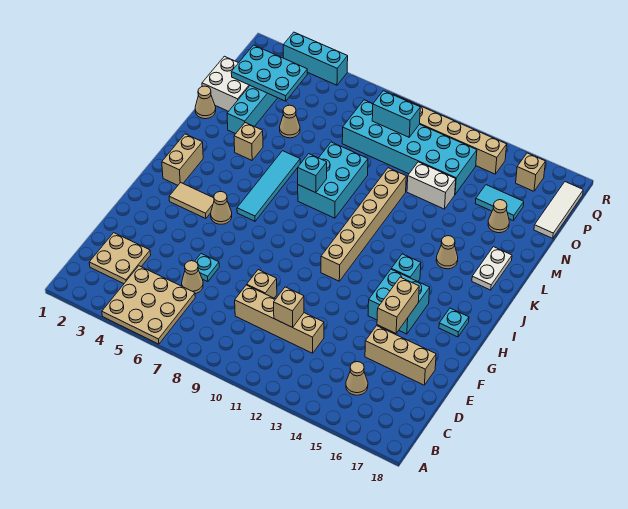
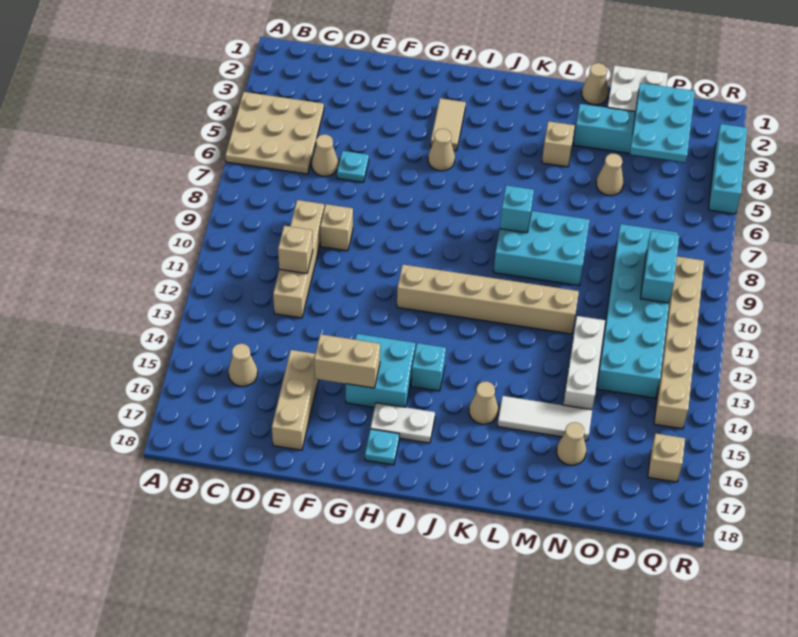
tan plate C2:D3 level 1 -> none
tan brick I2:J2 level 1 -> none
cyan tile I6:L6 level 1 -> none
white plate K17:L17 level 1 -> white plate H16:I16 level 1
white brick N12:N13 level 1 -> white brick N12:N14 level 1
cyan tile O15:O16 level 1 -> none
white tile O18:Q18 level 1 -> white tile L15:N15 level 1

